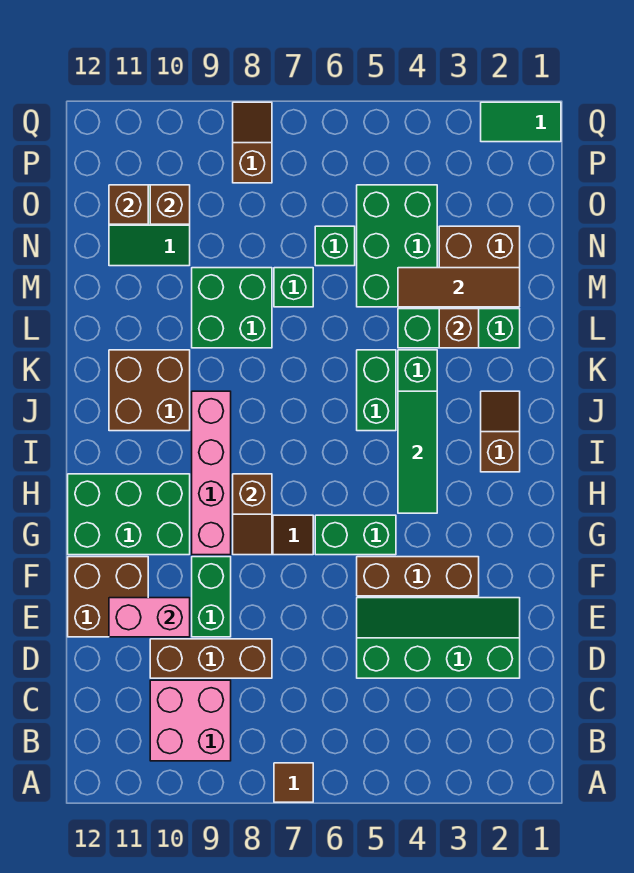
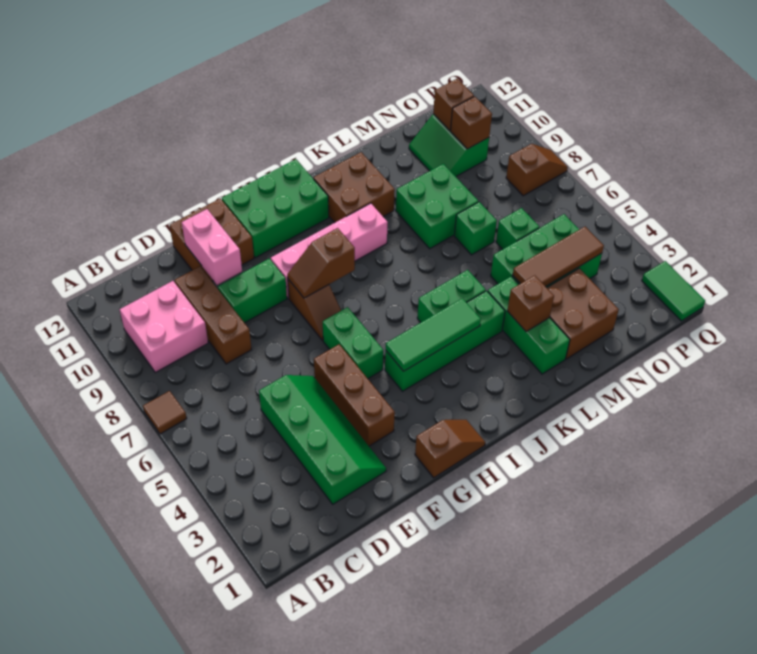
green brick G10:H12 level 1 -> green brick G11:I12 level 1
brown slope I2:J2 level 1 top I -> brown slope G1:H1 level 1 top G
brown tile M2:M4 level 2 -> brown tile M4:O4 level 2

